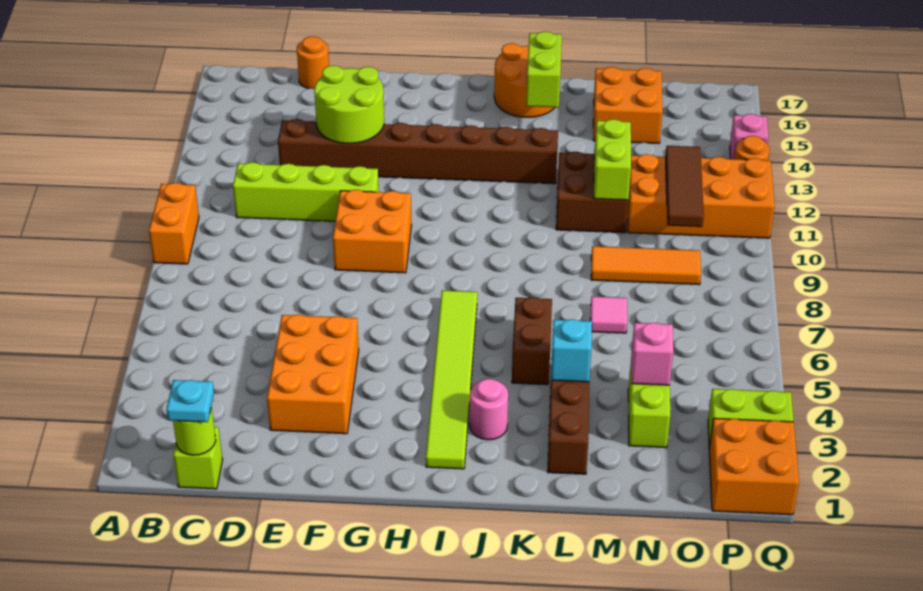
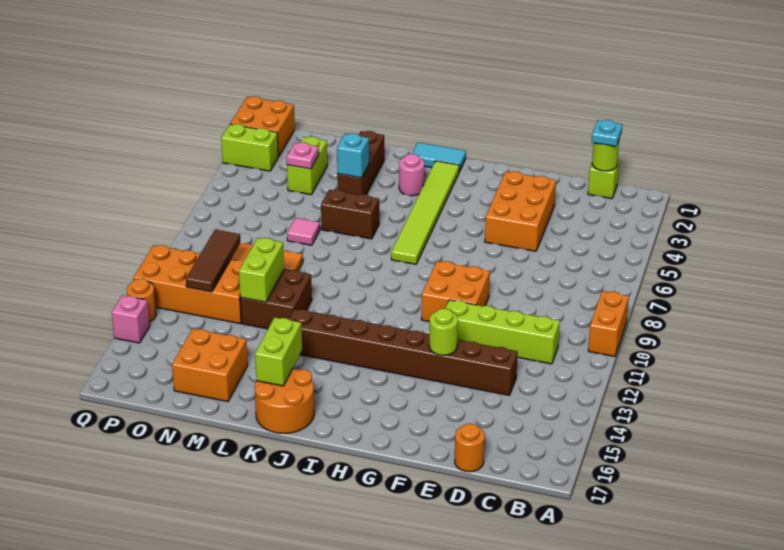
lime round brick E13:F14 level 2 -> lime round brick F13 level 2
none -> cyan tile I1:J1 level 1
brown brick K5:K6 level 1 -> brown brick K6:L6 level 1
pink brick N4 level 2 -> pink plate N4 level 2

